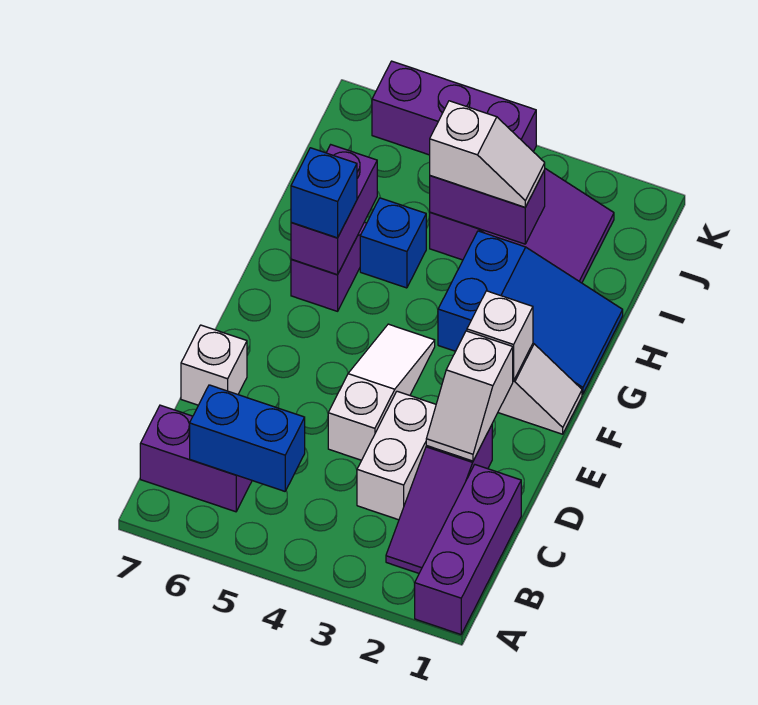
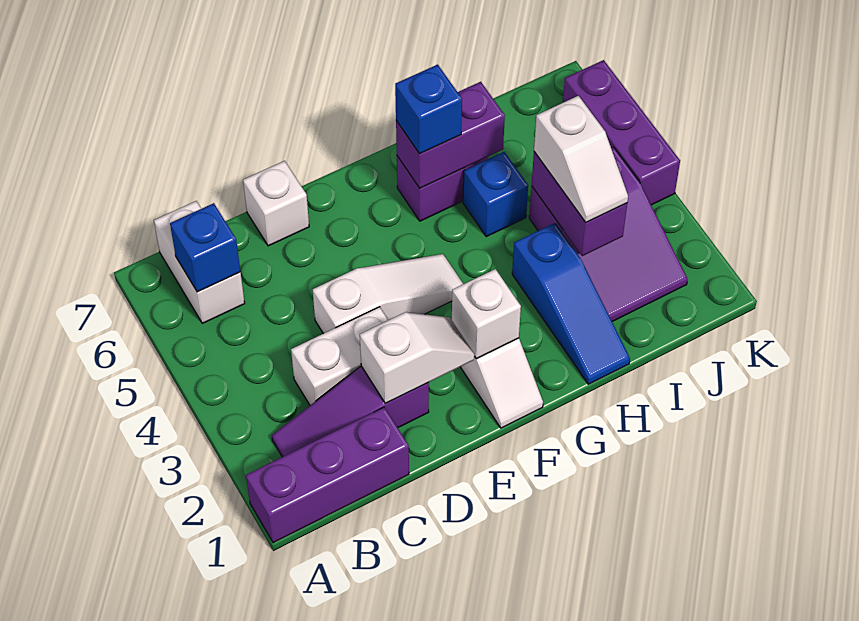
blue brick B5:B6 level 2 -> blue brick B6 level 2
purple brick B6:B7 level 1 -> white brick B6:B7 level 1
white slope D2:E2 level 2 top E -> white slope D2:E2 level 2 top D
blue slope G1:H3 level 1 top 3 -> blue slope H1:H3 level 1 top 3

